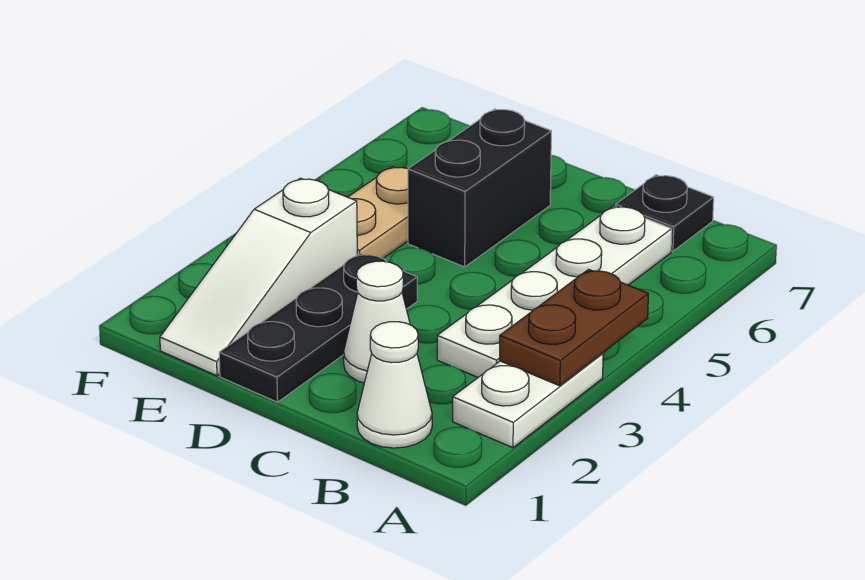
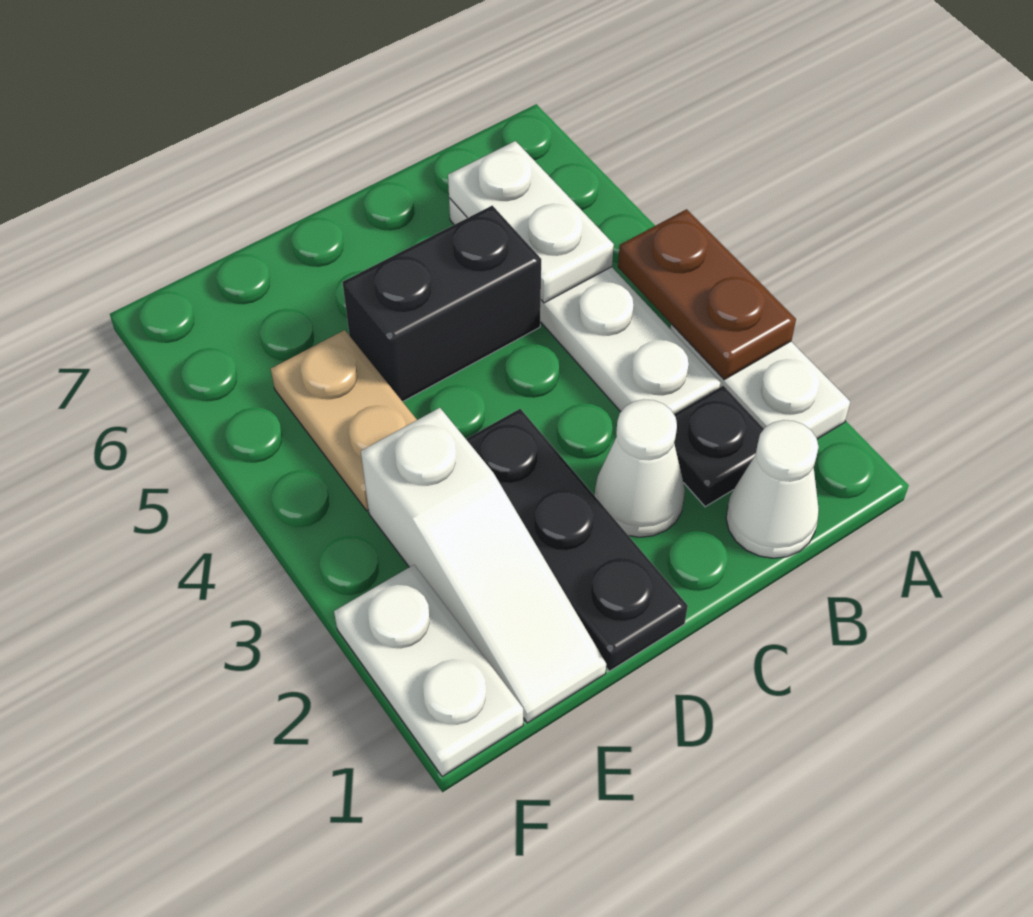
none -> white plate B5:B6 level 2
black plate B7 level 1 -> black plate B2 level 1
black brick D5:D6 level 1 -> black brick C5:D5 level 1
none -> white plate F1:F2 level 1

